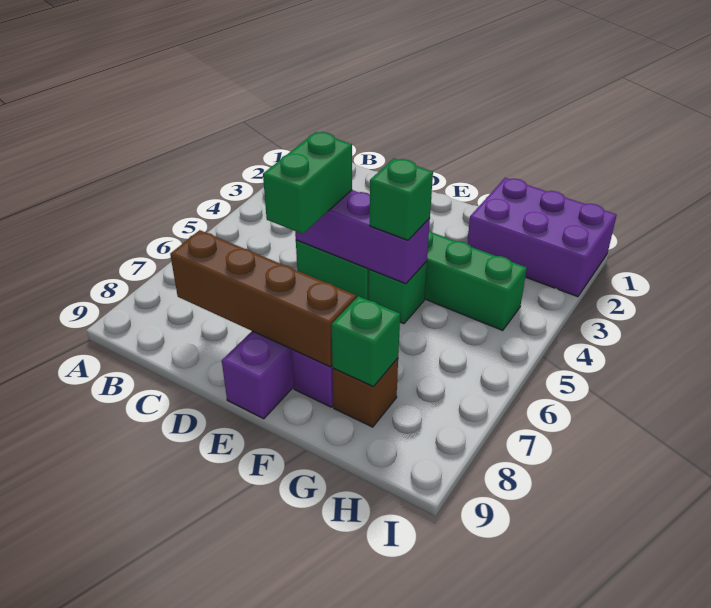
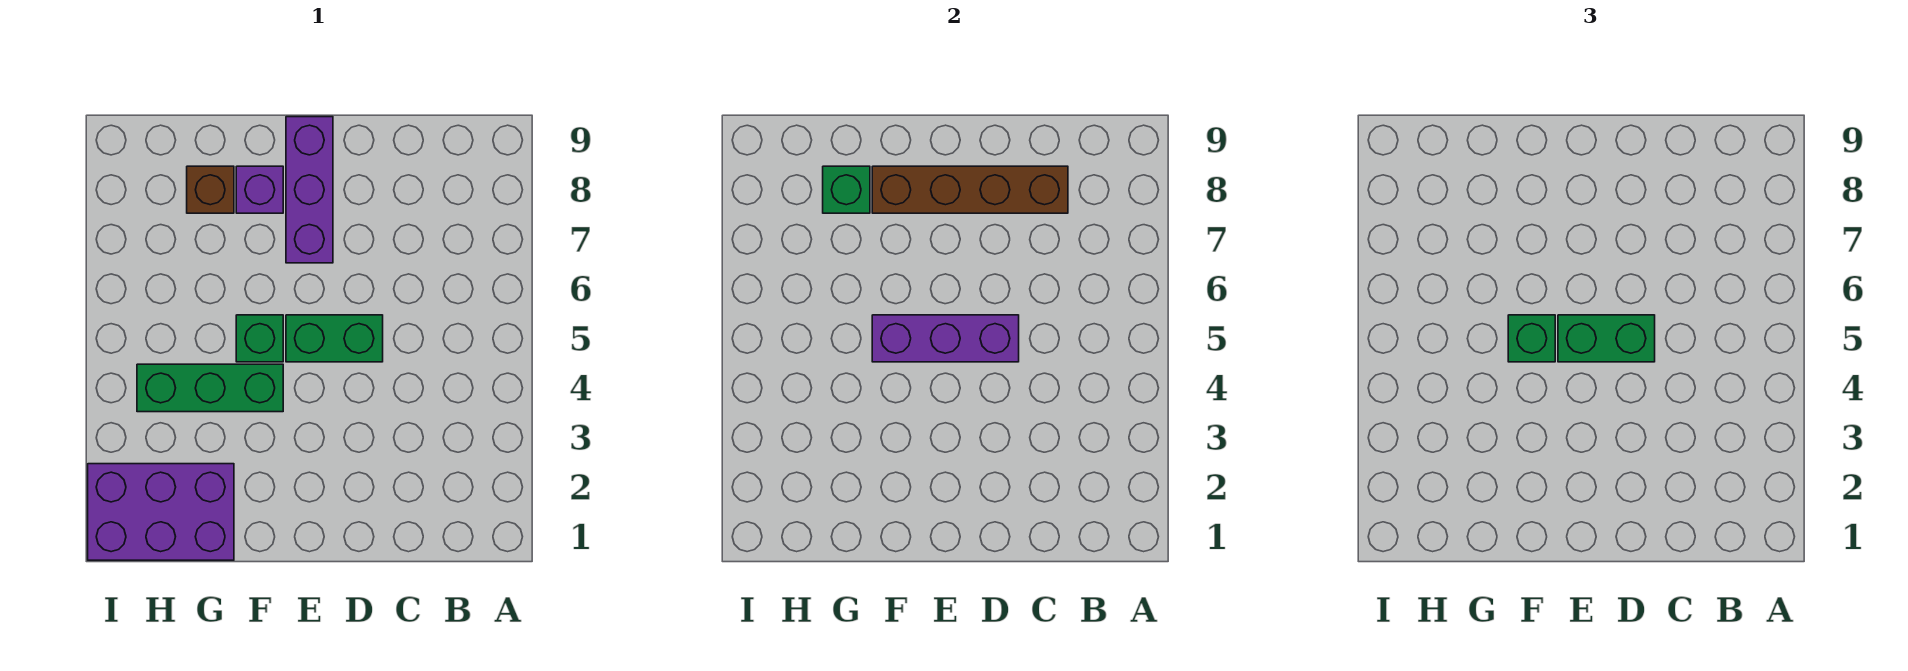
green brick D5:D6 level 3 -> green brick D5:E5 level 3

